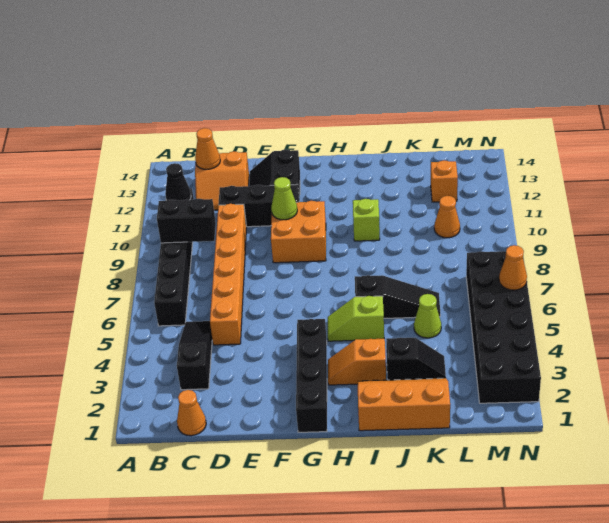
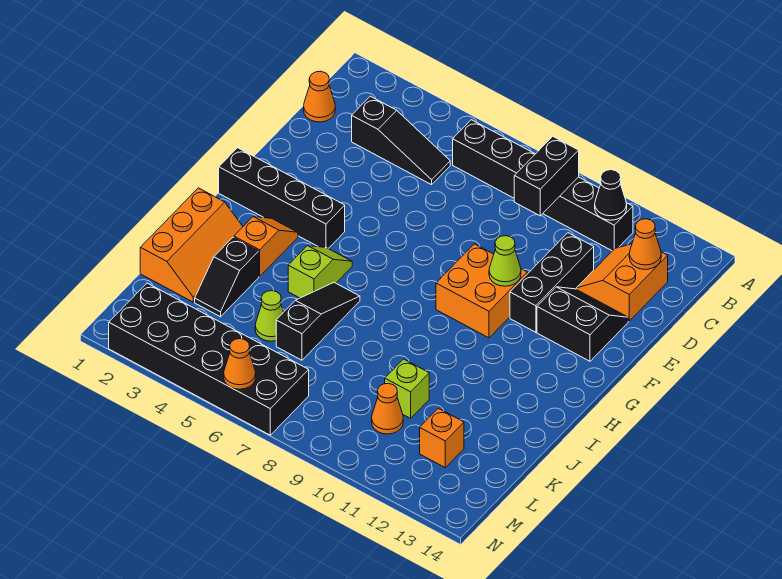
orange brick D5:D10 level 1 -> none
black slope I6:K6 level 1 top I -> black slope I6:K6 level 1 top K
lime brick I10 level 1 -> lime brick K10 level 1

